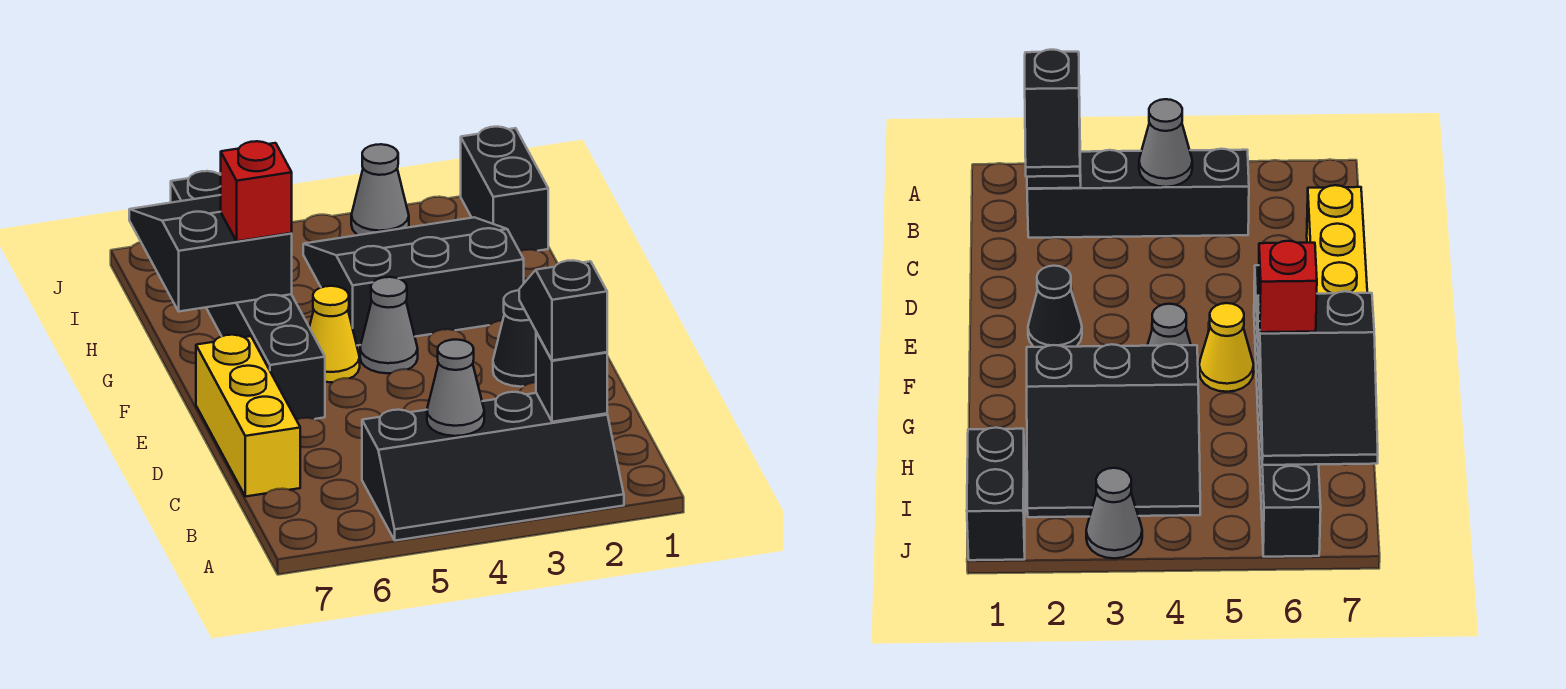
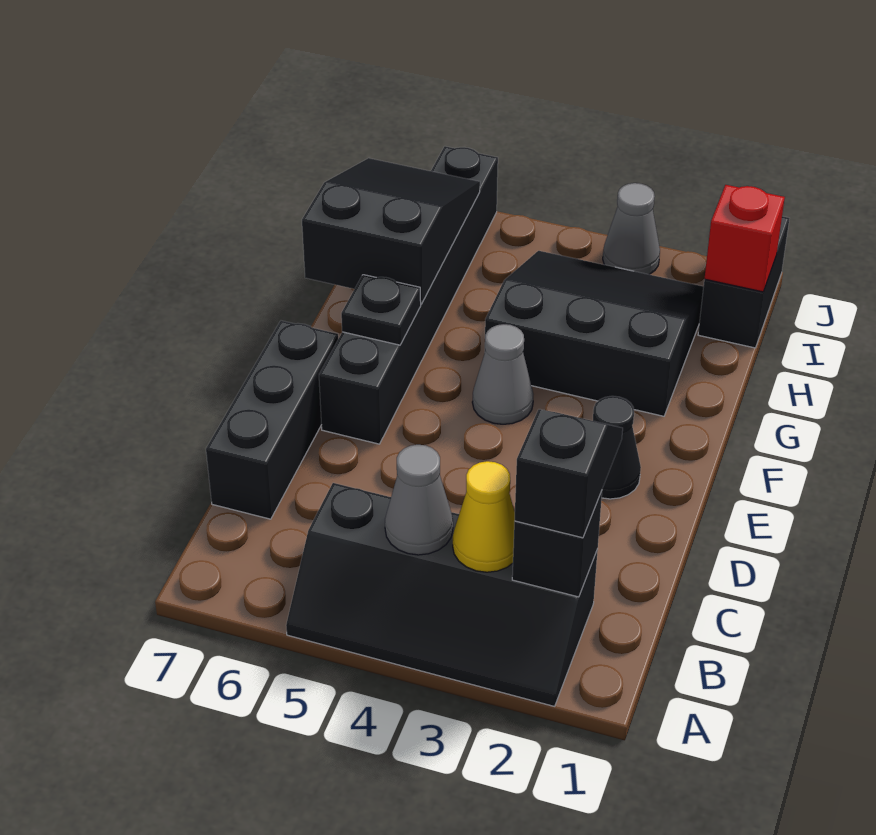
yellow brick C7:E7 level 1 -> black brick C7:E7 level 1
yellow cone F5 level 1 -> yellow cone B3 level 2
none -> black plate F6 level 2
red brick G6 level 3 -> red brick I1 level 2

